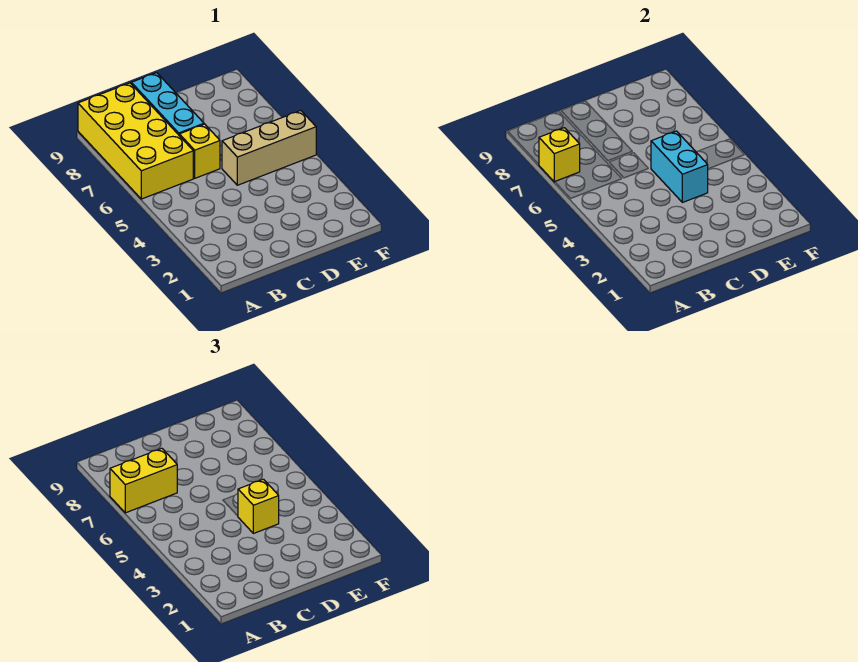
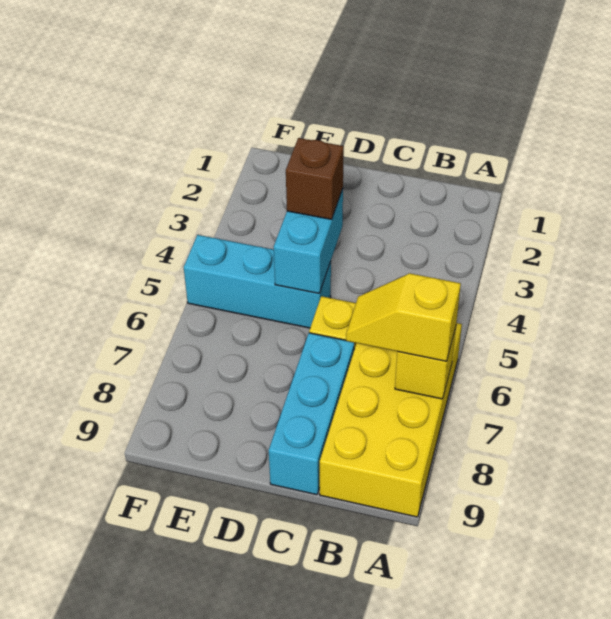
yellow brick A7:B7 level 3 -> yellow slope A7:B7 level 3 top A
yellow brick D4 level 3 -> brown brick D4 level 3
tan brick D5:F5 level 1 -> cyan brick D5:F5 level 1

